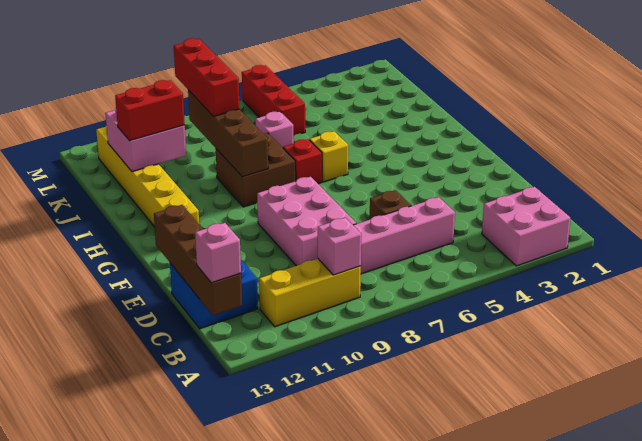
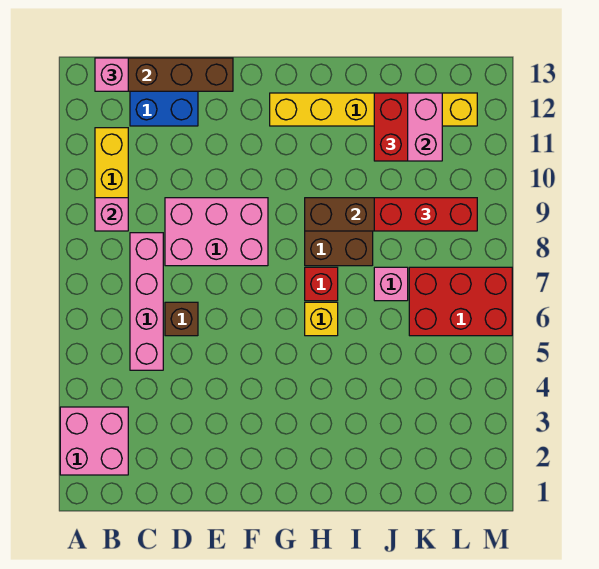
red brick K6:M6 level 1 -> red brick K6:M7 level 1

